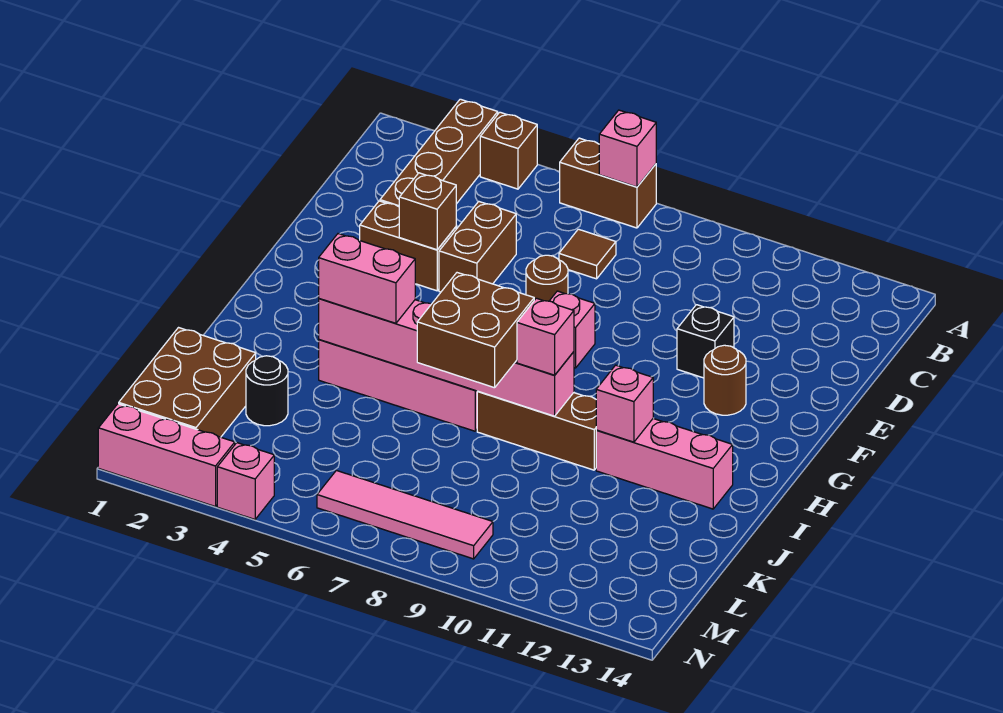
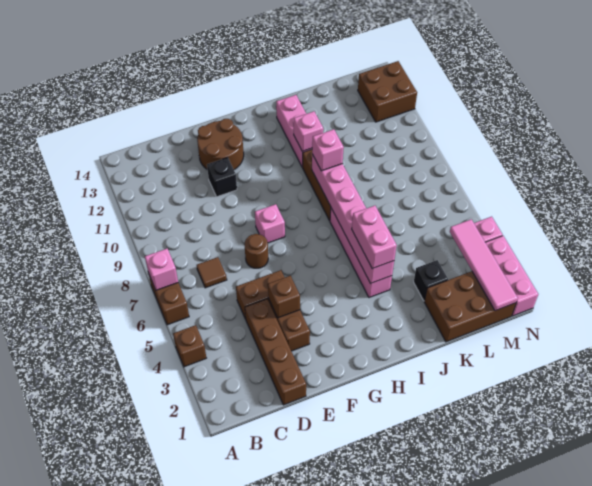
brown brick A3:D3 level 1 -> brown brick D1:D4 level 1
brown round brick F12 level 1 -> brown round brick E12:F13 level 1
brown brick I7:J8 level 3 -> brown brick M12:N13 level 1
black round brick K3 level 1 -> black brick K3 level 1
pink tile M6:M9 level 1 -> pink tile M1:M4 level 2

